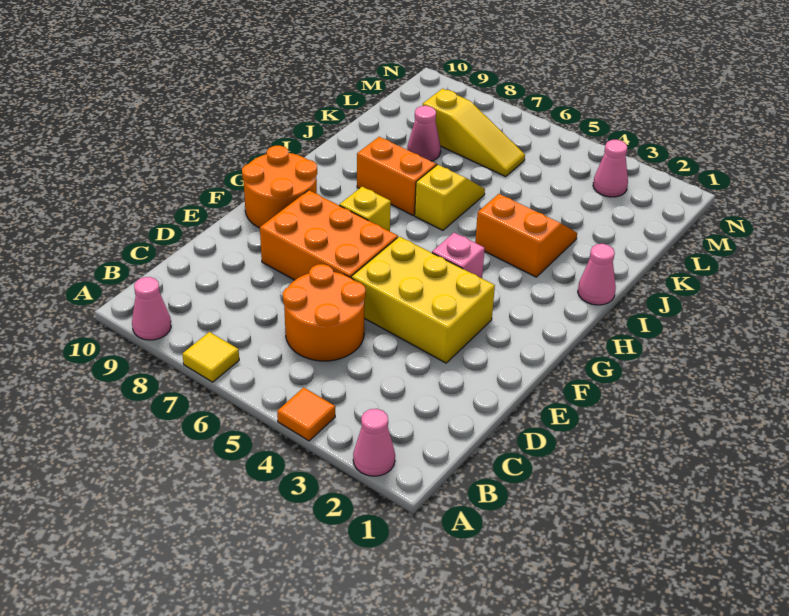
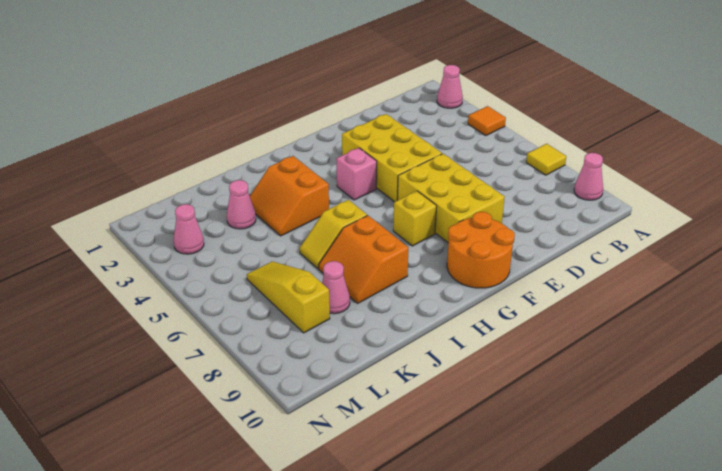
orange round brick C5:D6 level 1 -> none
orange brick E6:F8 level 1 -> yellow brick E6:F8 level 1
pink cone I1 level 1 -> pink cone K3 level 1

